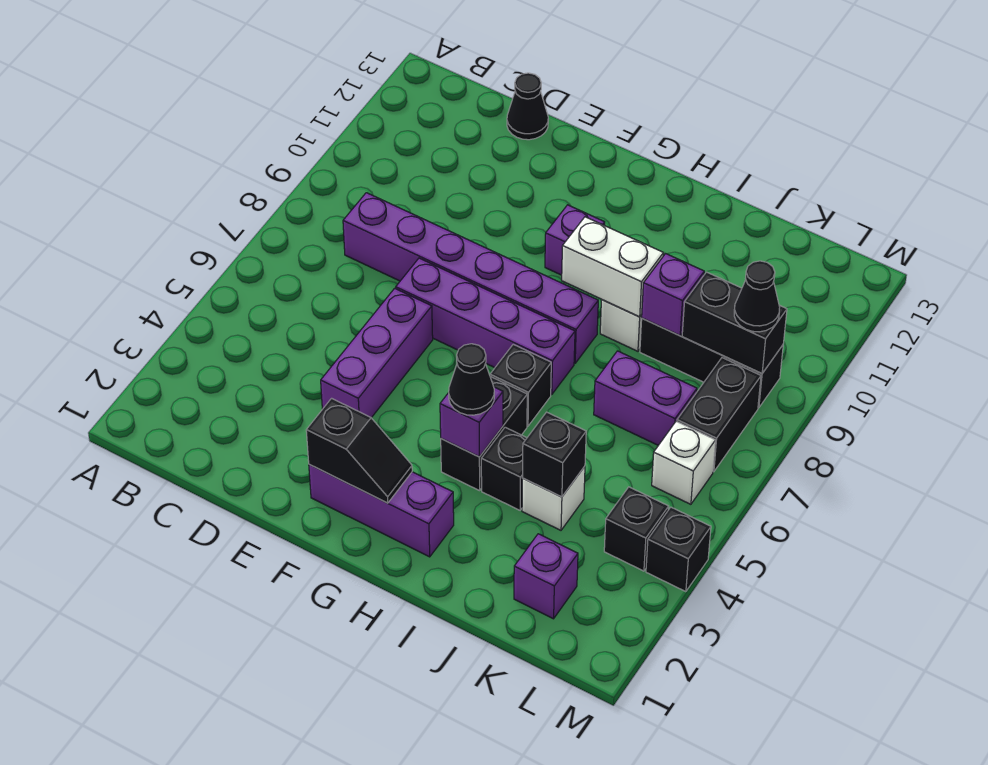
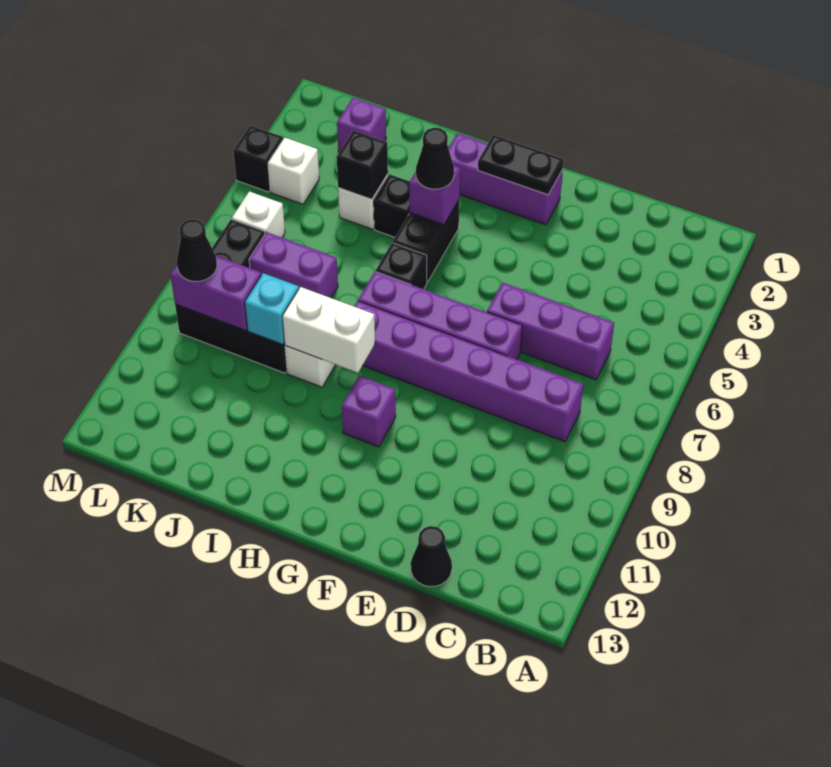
purple brick E4:E6 level 1 -> purple brick C6:E6 level 1
black slope F2:G2 level 2 top F -> black plate F2:G2 level 2
purple brick J9 level 2 -> cyan brick J9 level 2
black brick K9:L9 level 2 -> purple brick K9:L9 level 2
black brick L4 level 1 -> white brick L4 level 1

